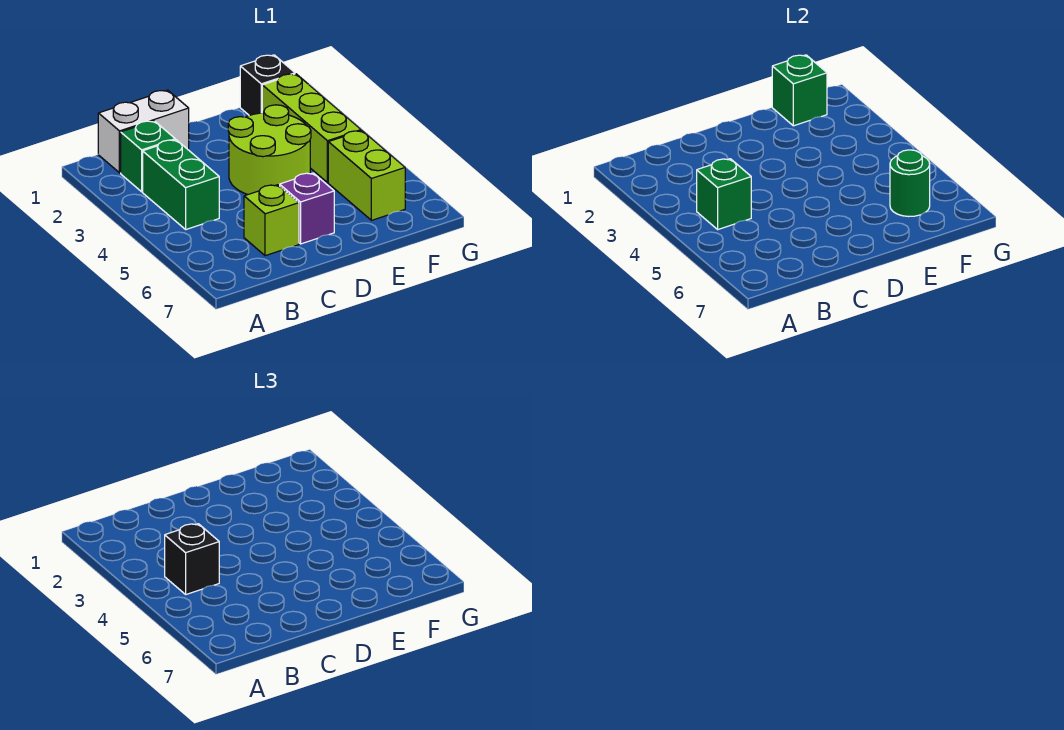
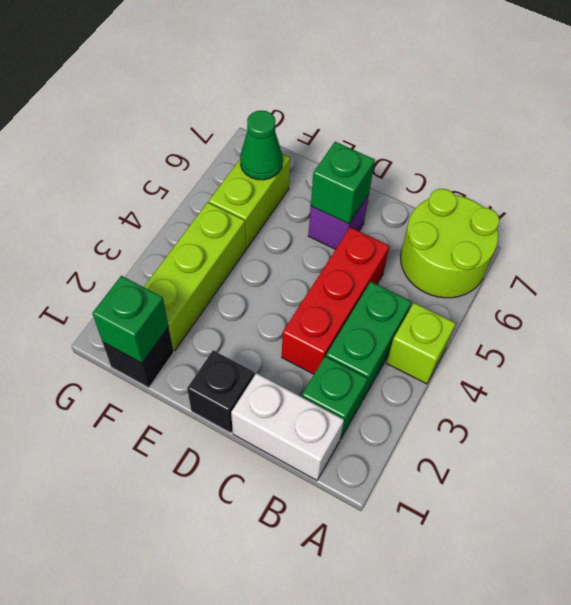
green brick B4 level 2 -> green brick D6 level 2
black brick B4 level 3 -> black brick D1 level 1
none -> red brick C3:C5 level 1
lime brick C6 level 1 -> lime brick A4 level 1
lime round brick D3:E4 level 1 -> lime round brick A6:B7 level 1
green round brick F6 level 2 -> green cone F6 level 2

